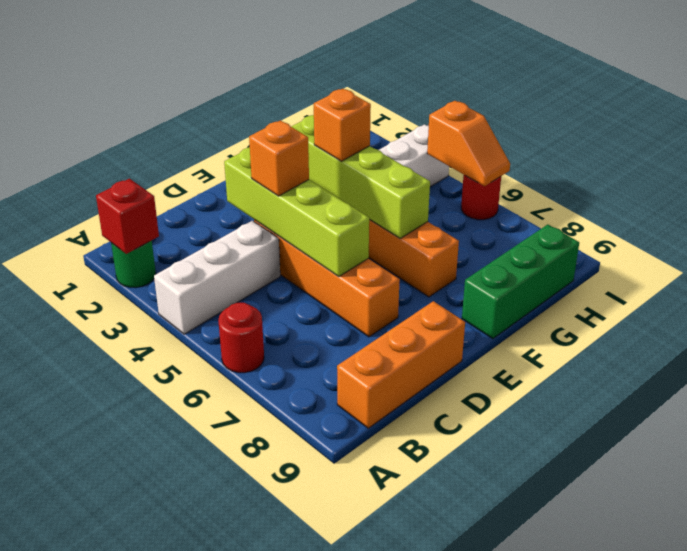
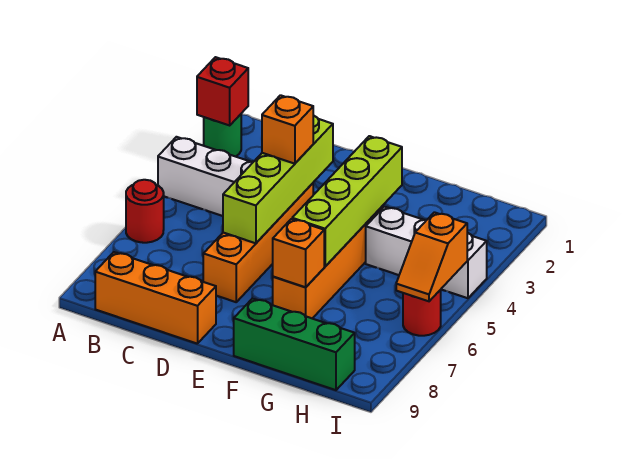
orange brick F4 level 3 -> orange brick F7 level 2

